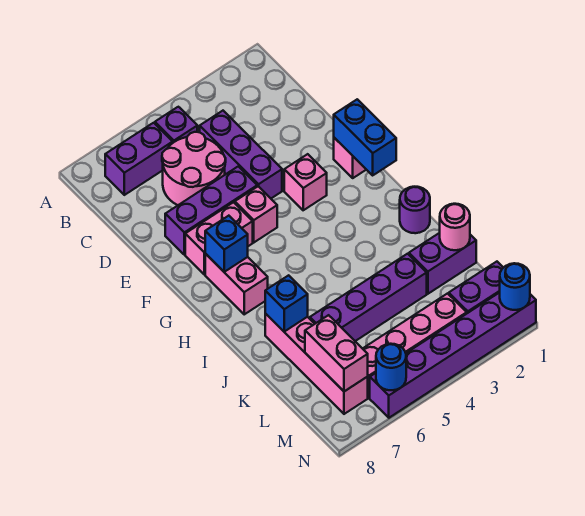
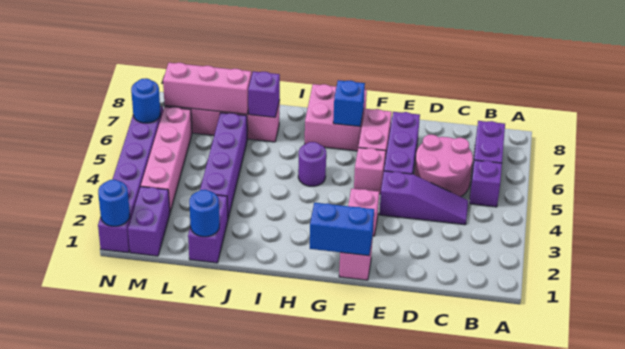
purple brick C4:E4 level 1 -> purple slope C4:E4 level 1 top E
pink brick G7:H7 level 1 -> pink brick G7:H8 level 1
purple round brick I1 level 1 -> purple round brick H5 level 1
blue brick J7 level 2 -> purple brick J7 level 2
pink round brick K1 level 2 -> blue round brick K1 level 2
pink brick L7:M7 level 2 -> pink brick K7:M7 level 2

